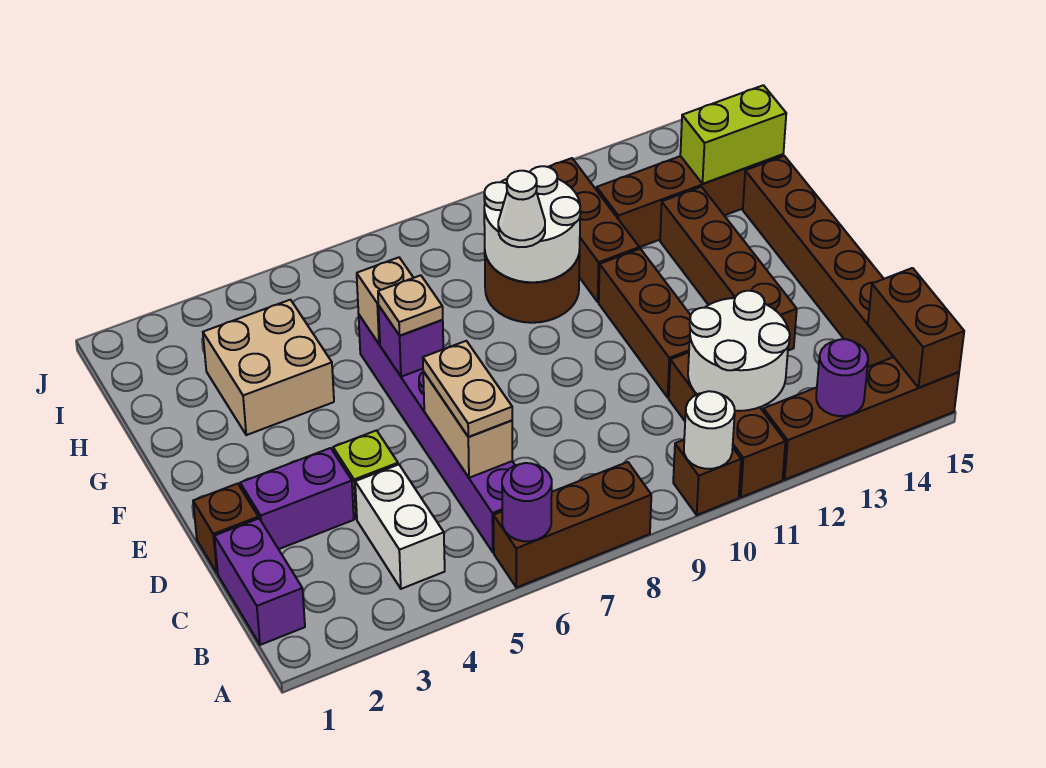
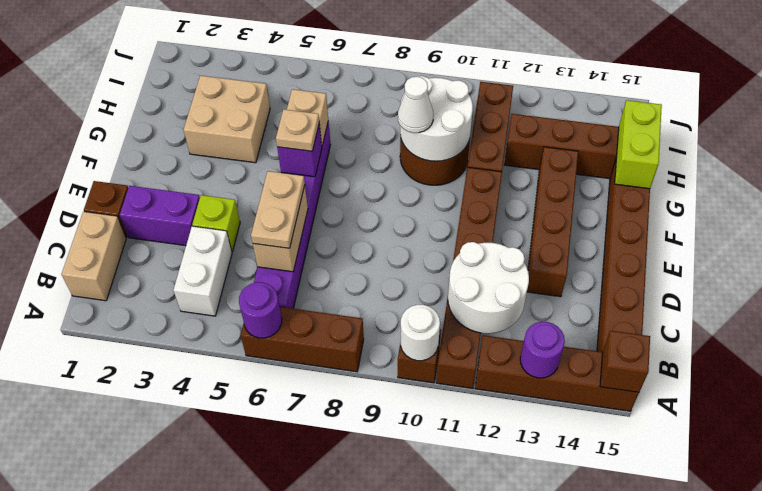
brown brick A15:B15 level 2 -> brown brick A15 level 2
purple brick B1:C1 level 1 -> tan brick B1:C1 level 1
lime brick H14:H15 level 2 -> lime brick G15:H15 level 2

